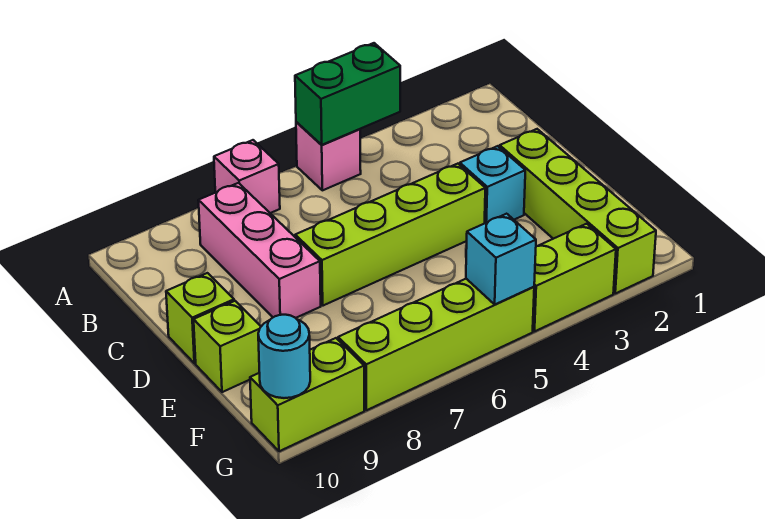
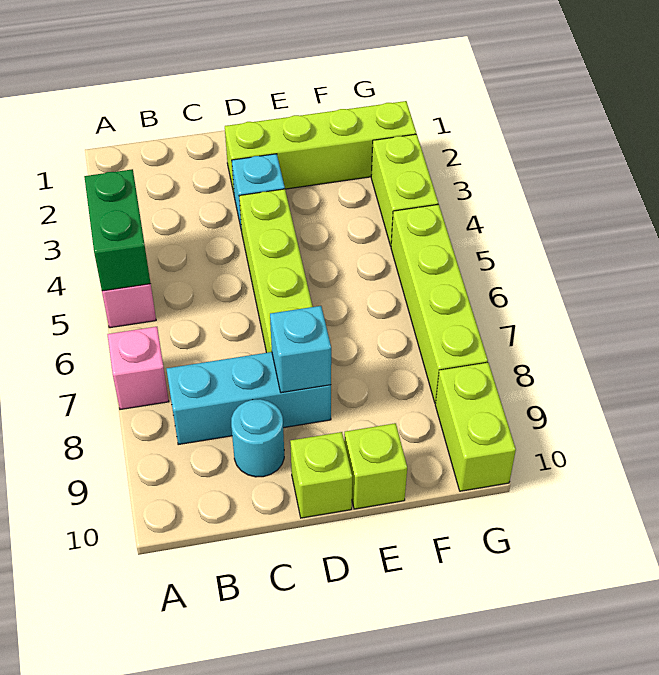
pink brick B8:D8 level 1 -> cyan brick B8:D8 level 1
cyan brick G5 level 2 -> cyan brick D8 level 2
cyan round brick G10 level 2 -> cyan round brick C9 level 1

